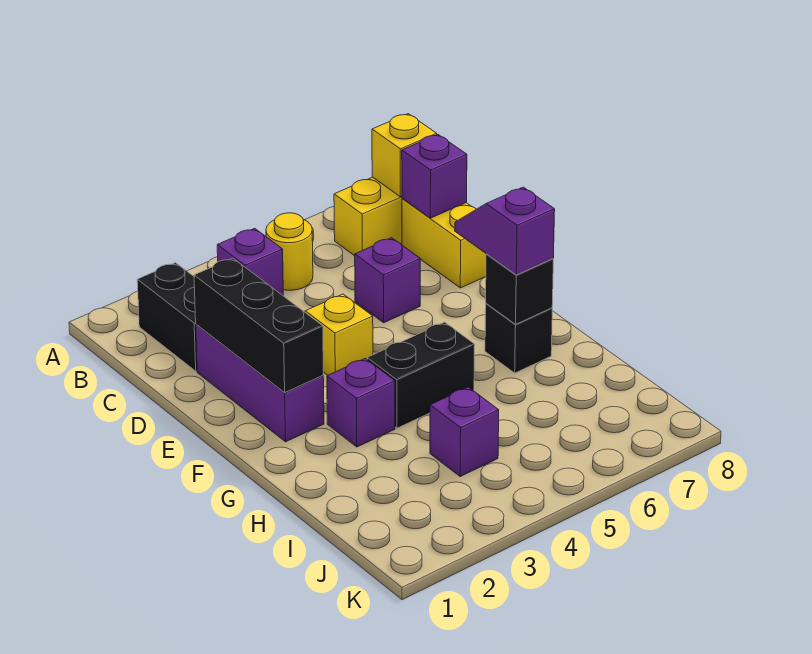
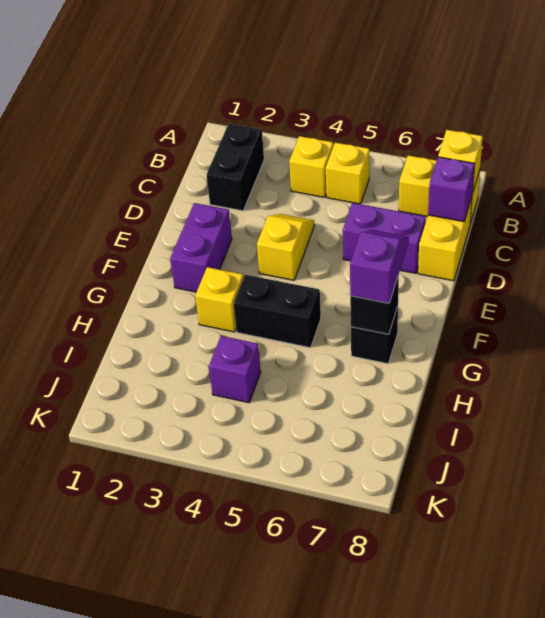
purple brick B4 level 1 -> yellow brick B4 level 1
yellow round brick B5 level 1 -> yellow brick B5 level 1
purple brick D2:F2 level 1 -> purple brick E2:F2 level 1
black brick D2:F2 level 2 -> none
purple brick D6 level 1 -> purple brick D6:D7 level 1
purple brick G3 level 1 -> yellow brick G3 level 1

